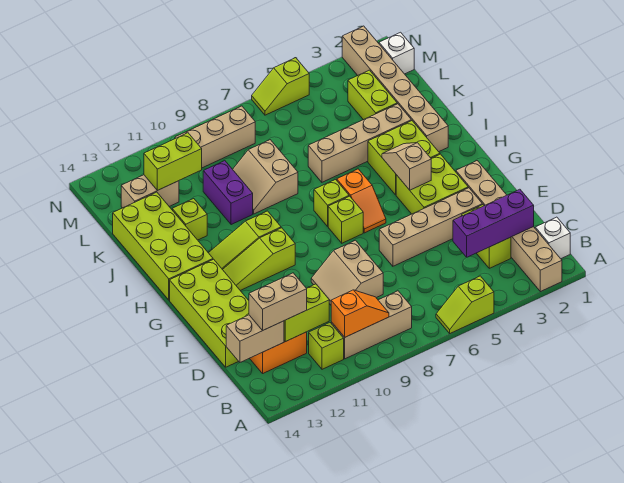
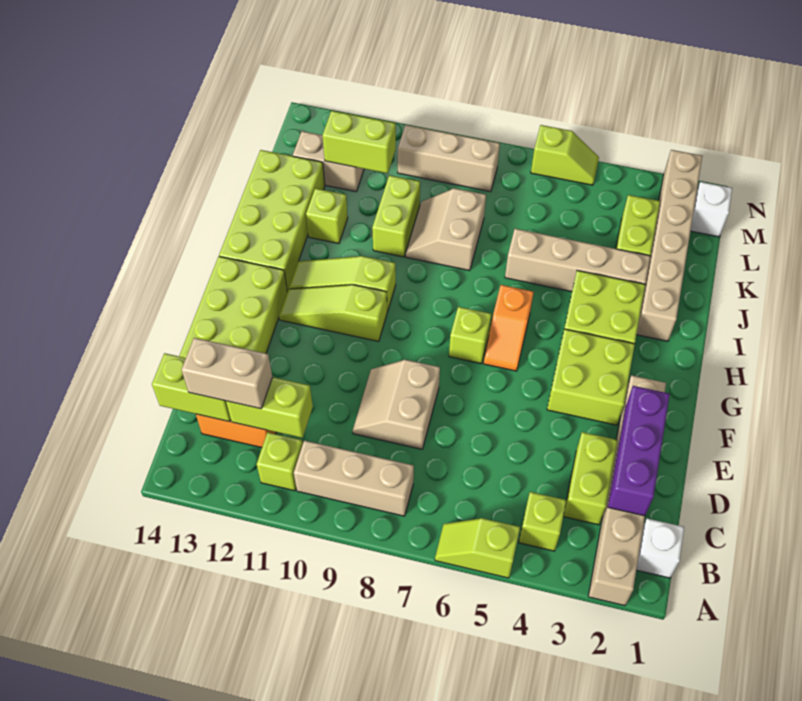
orange slope B9:B10 level 2 top 10 -> none
purple brick C2:C4 level 2 -> purple brick C2:E2 level 2
tan brick C13:C14 level 2 -> lime brick C13:C14 level 2
tan brick E3:E6 level 1 -> none
tan slope G4:H4 level 2 top G -> none
lime brick H7 level 1 -> lime brick B4 level 1
purple brick J10:K10 level 1 -> lime brick J10:K10 level 1
lime slope N5:N6 level 1 top 5 -> lime slope N5:N6 level 1 top 6

